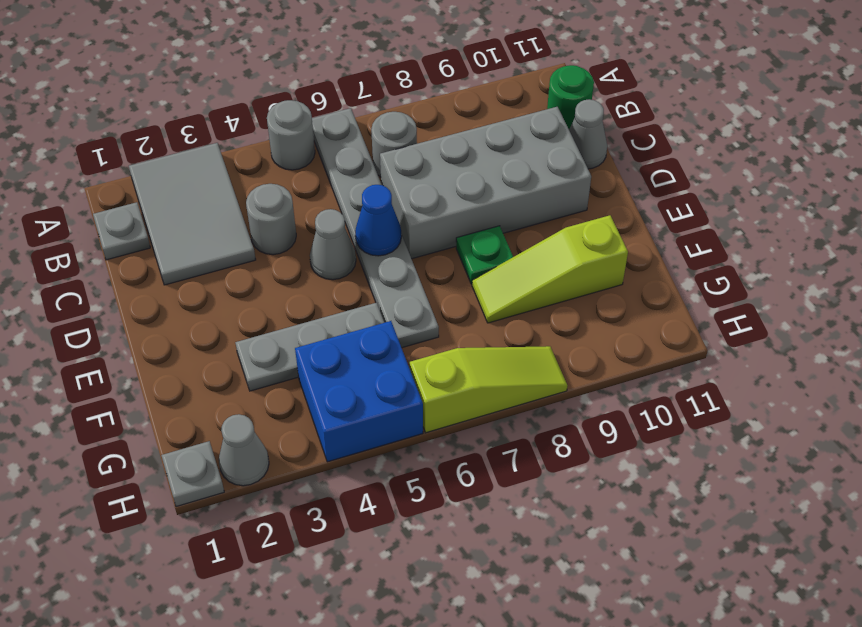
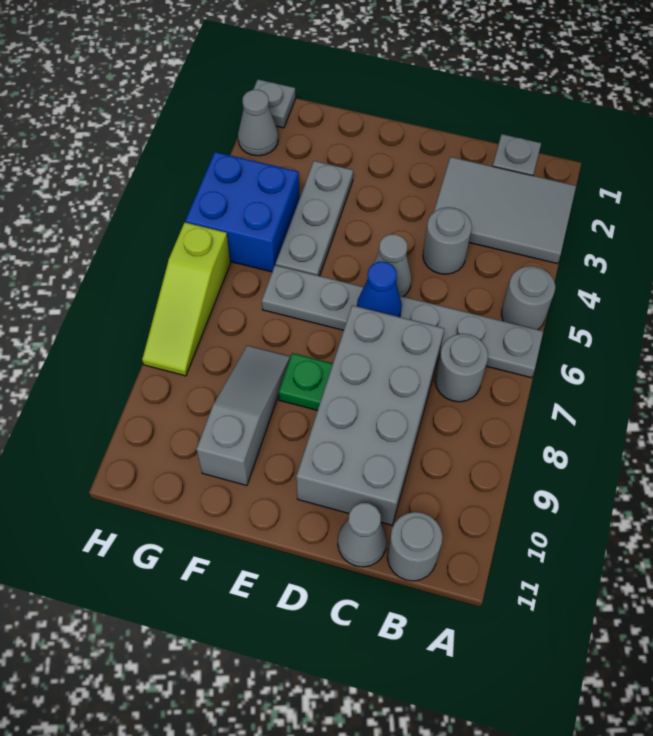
green round brick B11 level 1 -> grey round brick B11 level 1
lime slope F8:F10 level 1 top 10 -> grey slope F8:F10 level 1 top 10

